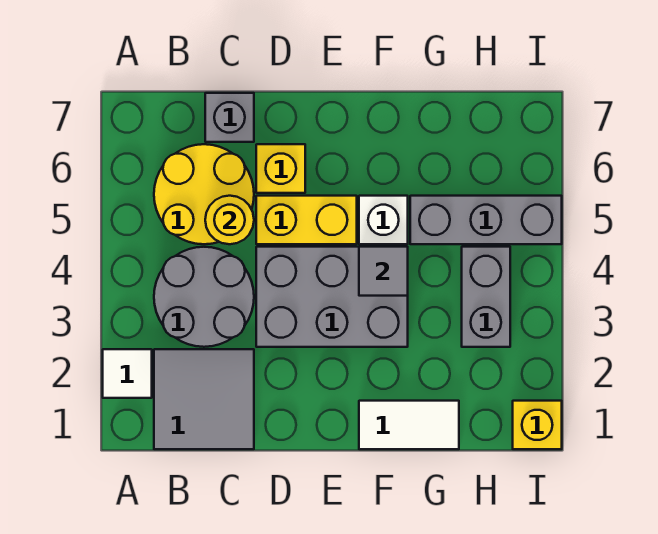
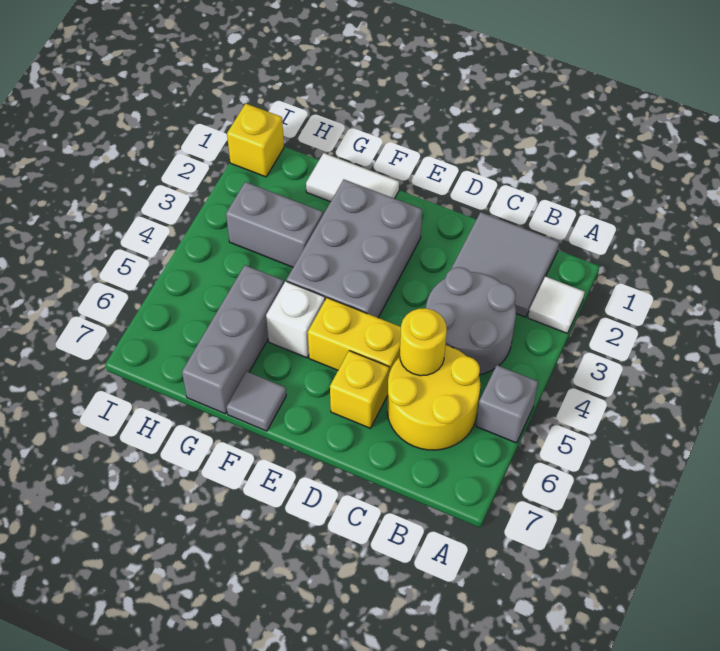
grey brick C7 level 1 -> grey brick A5 level 1
grey brick D3:F4 level 1 -> grey brick E2:F4 level 1
grey tile F4 level 2 -> grey tile F7 level 1
grey brick G5:I5 level 1 -> grey brick G5:G7 level 1
grey brick H3:H4 level 1 -> grey brick G3:H3 level 1

